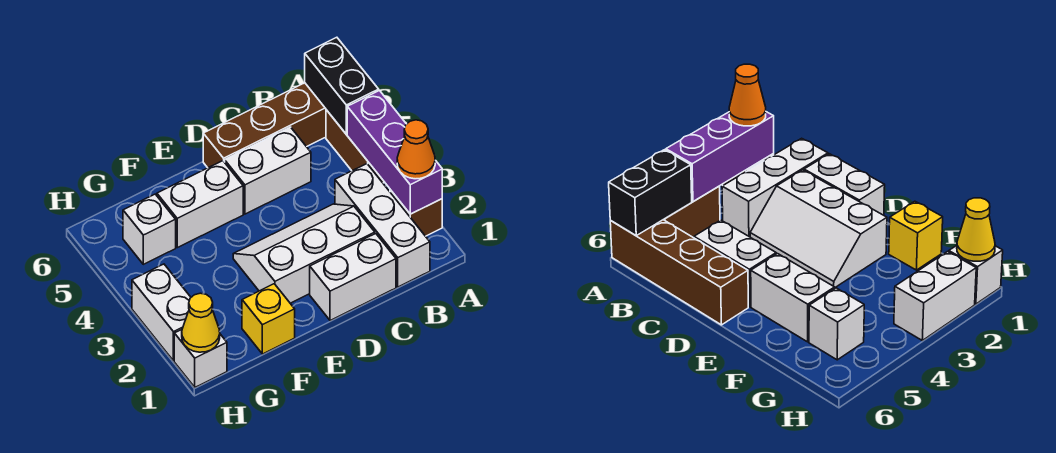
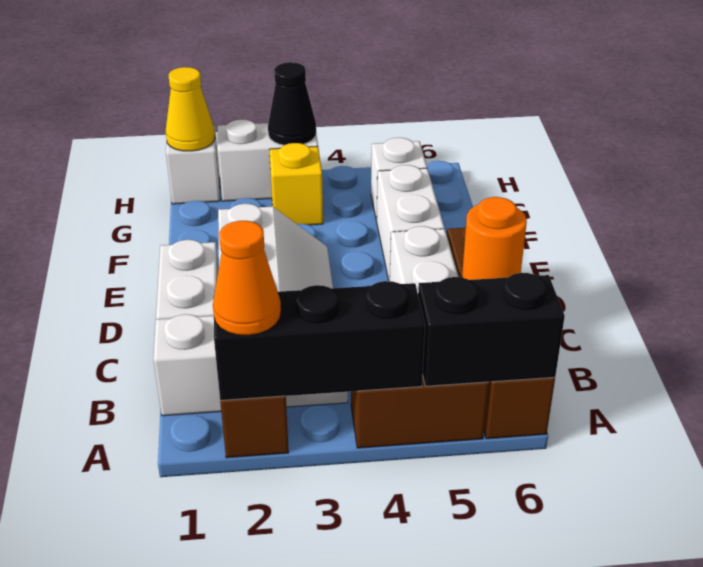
purple brick A2:A4 level 2 -> black brick A2:A4 level 2
none -> orange round brick C6 level 2
yellow brick F1 level 1 -> yellow brick G3 level 1
none -> black cone H3 level 2

